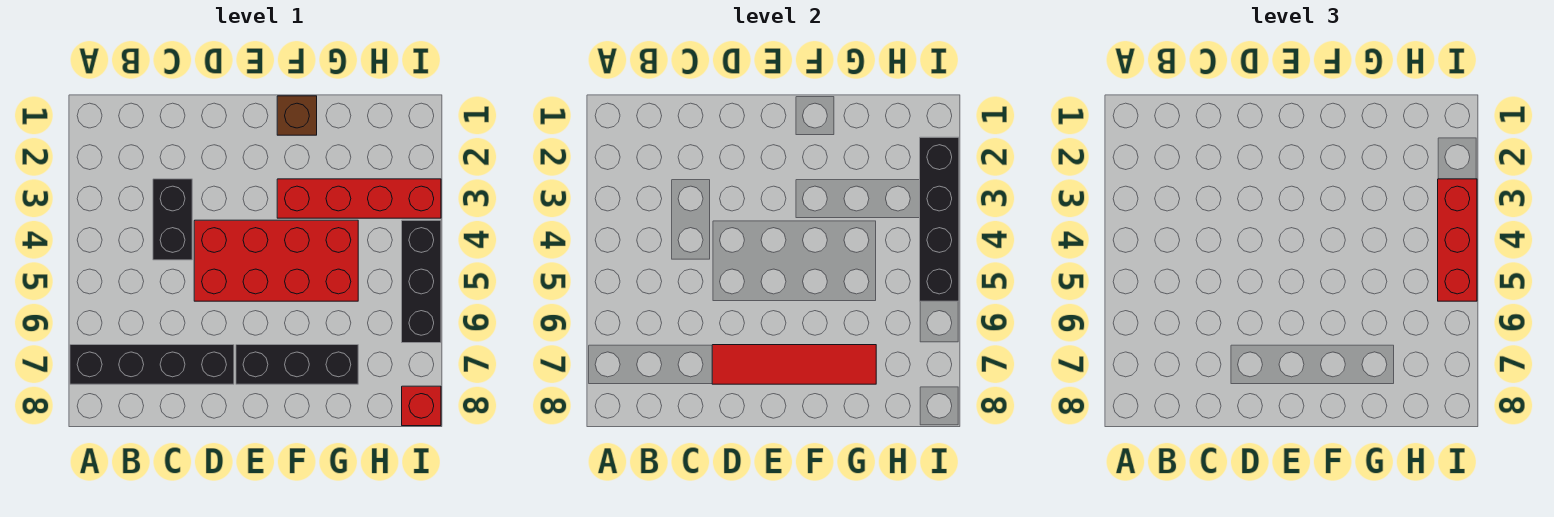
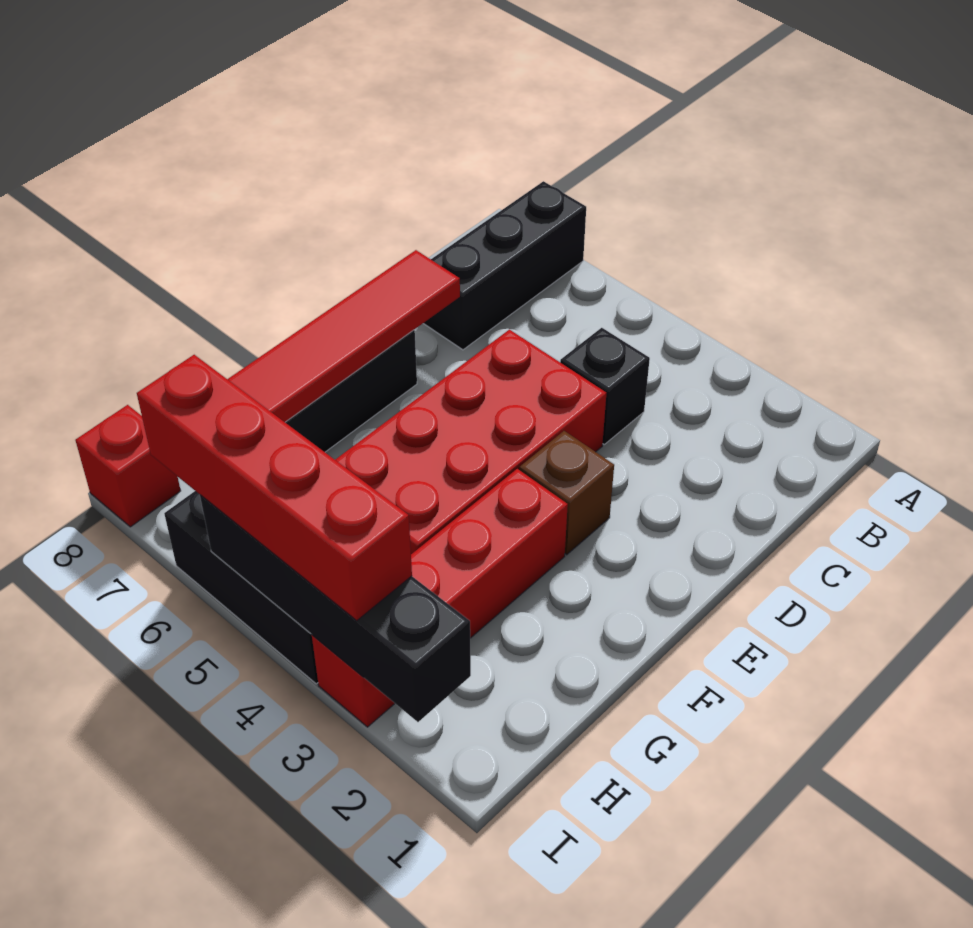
black brick A7:D7 level 1 -> black brick A7:C7 level 1
black brick C3:C4 level 1 -> black brick C4 level 1
brown brick F1 level 1 -> brown brick E3 level 1
red brick I3:I5 level 3 -> red brick I3:I6 level 3

